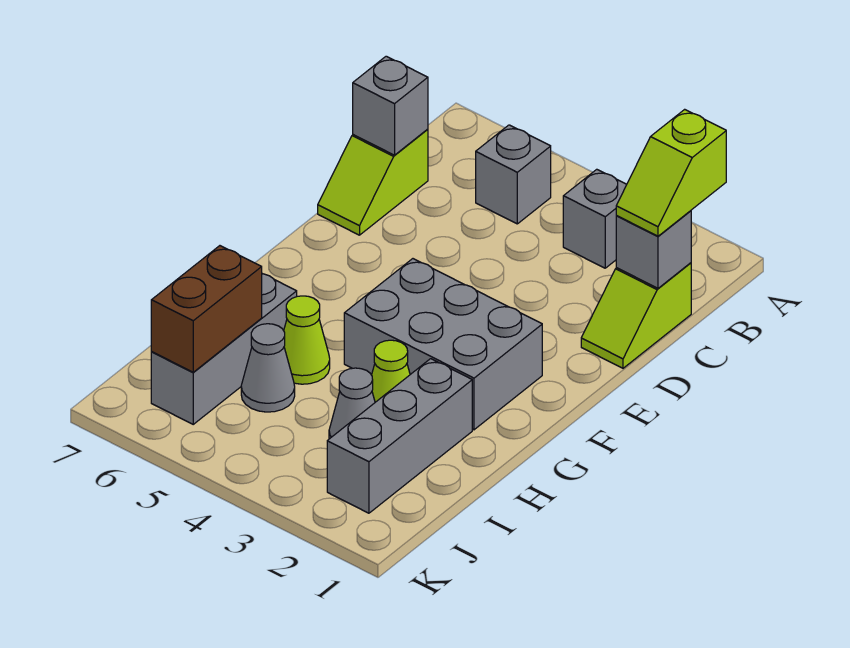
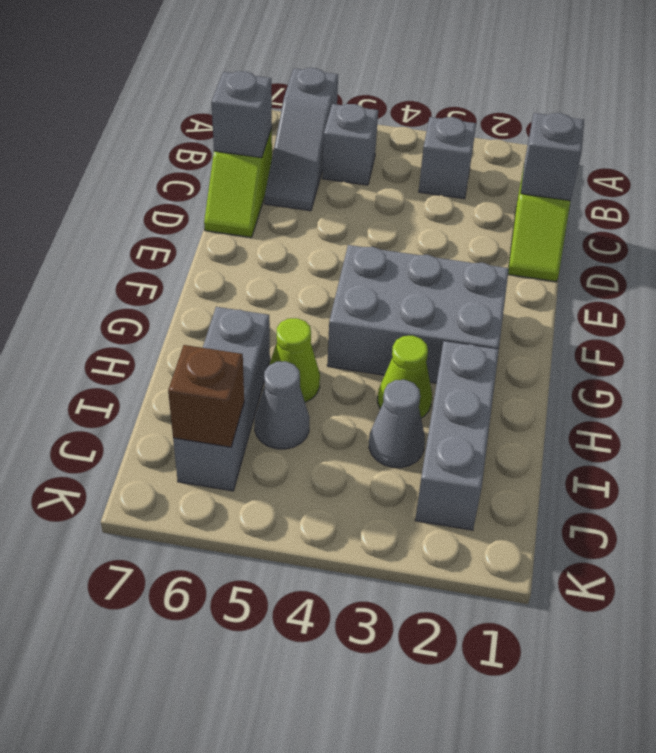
none -> grey slope A6:C6 level 1 top A
lime slope B1:C1 level 3 top B -> none
brown brick I6:J6 level 2 -> brown brick J6 level 2

